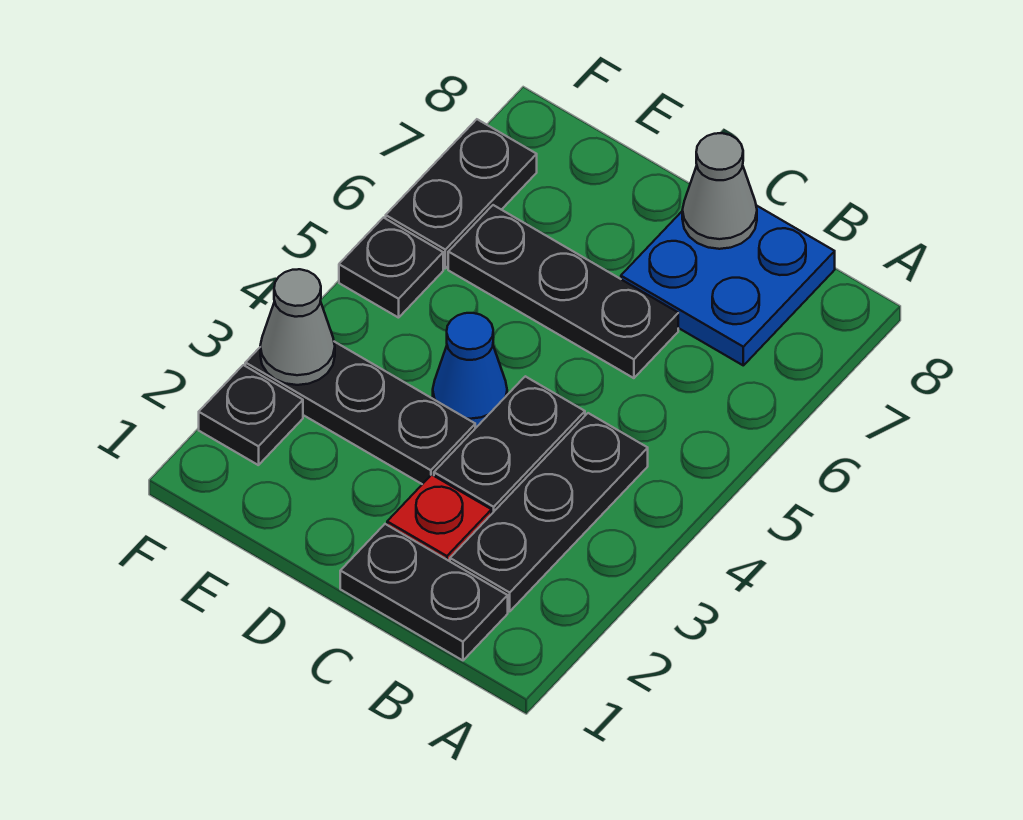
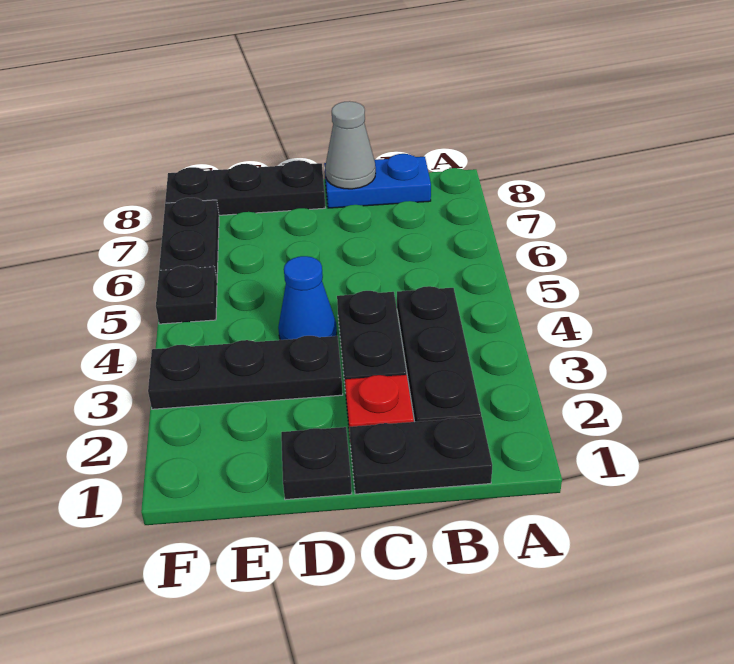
blue plate B7:C8 level 1 -> blue plate B8:C8 level 1
black plate C6:E6 level 1 -> black plate D8:F8 level 1
black plate F2 level 1 -> black plate D1 level 1
grey cone F3 level 2 -> none

